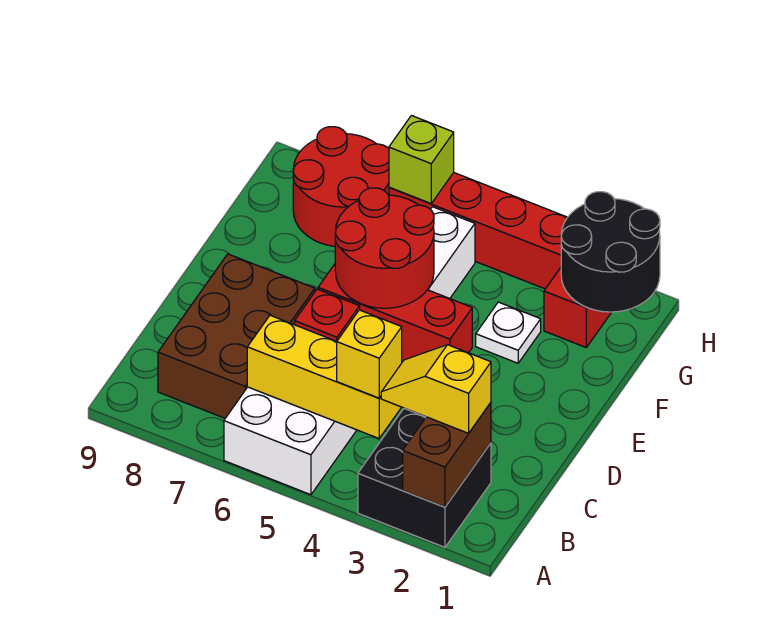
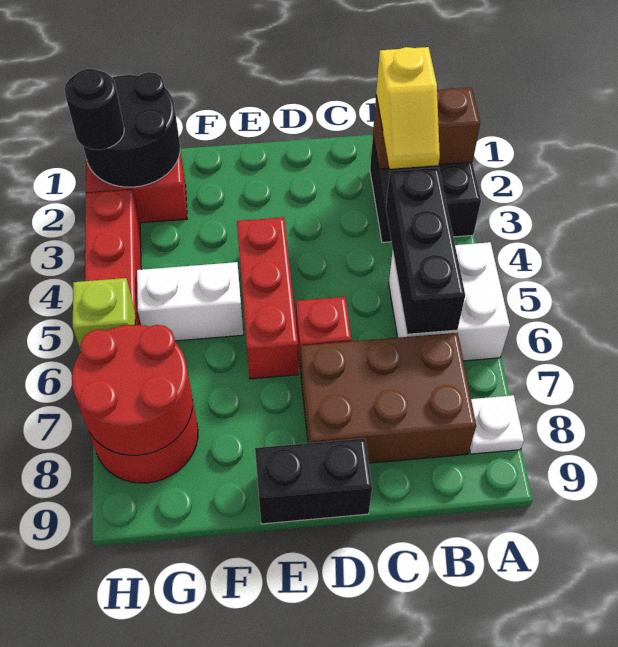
yellow brick B4:B6 level 2 -> black brick B4:B6 level 2
yellow brick B4 level 3 -> none
none -> black brick D9:E9 level 1
red round brick E5:F6 level 2 -> red round brick G7:H8 level 2
white plate F3 level 1 -> white plate A8 level 1
none -> black round brick H2 level 3

